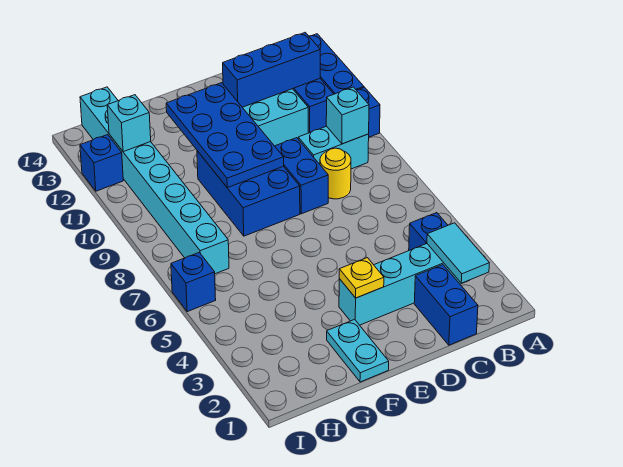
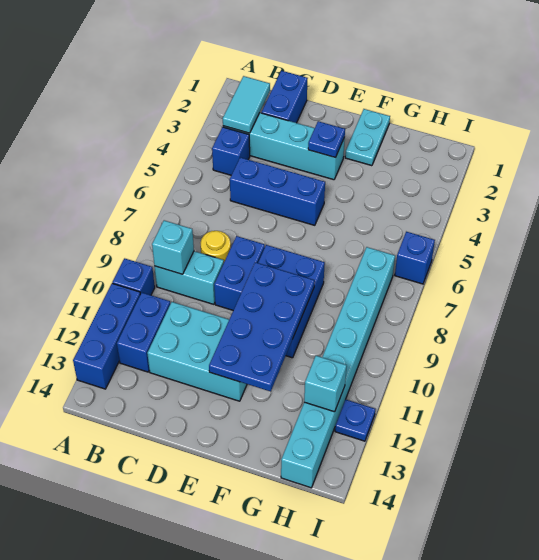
blue brick B12:D12 level 2 -> blue brick C5:E5 level 1
yellow plate E3 level 2 -> blue plate E3 level 2
blue brick I12 level 1 -> blue plate I12 level 1

